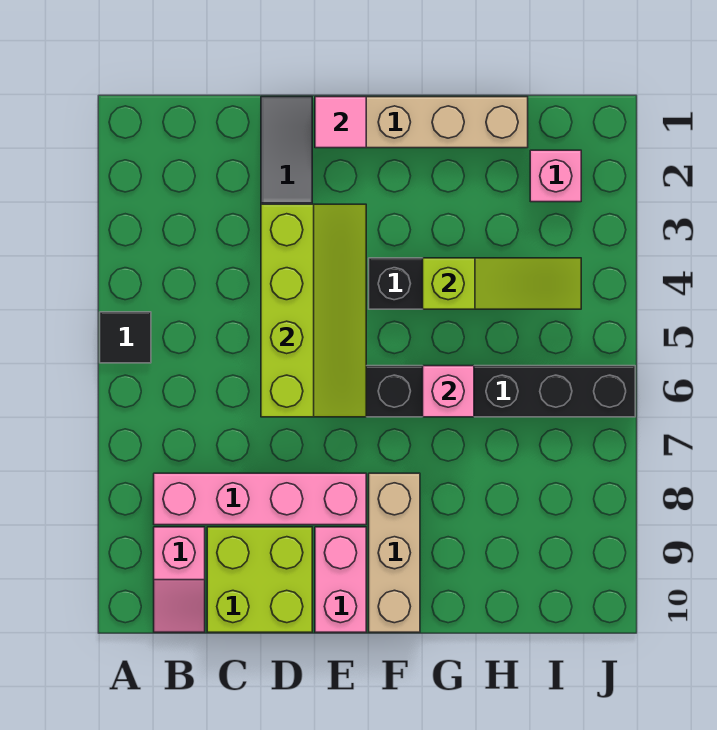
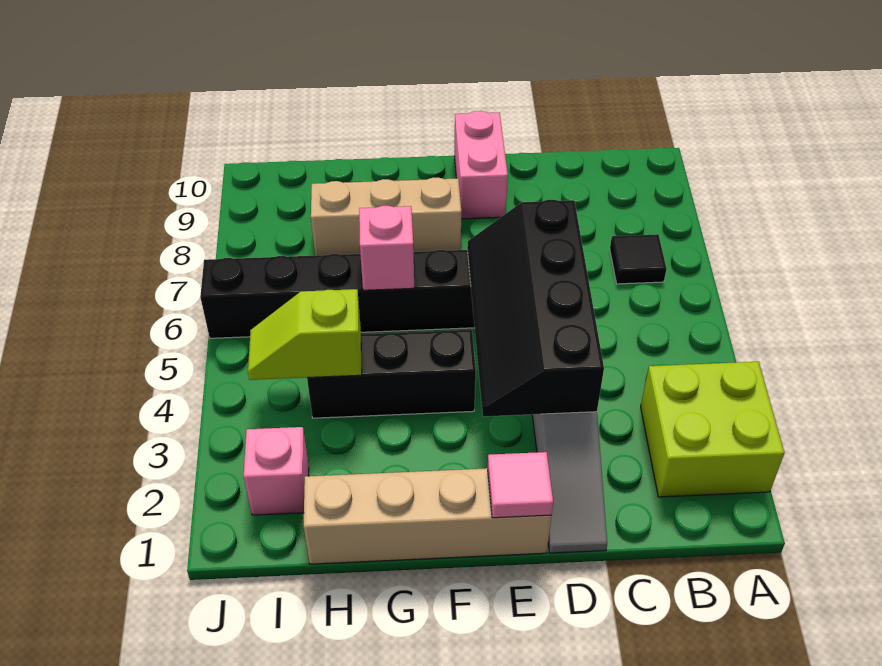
black tile A5 level 1 -> black tile B7 level 1
pink brick B8:E8 level 1 -> none
pink slope B9:B10 level 1 top 9 -> none
lime brick C9:D10 level 1 -> lime brick A2:B3 level 1
lime slope D3:E6 level 2 top D -> black slope D3:E6 level 2 top D
tan brick F8:F10 level 1 -> tan brick F8:H8 level 1
lime slope G4:I4 level 2 top G -> lime slope H4:I4 level 2 top H

